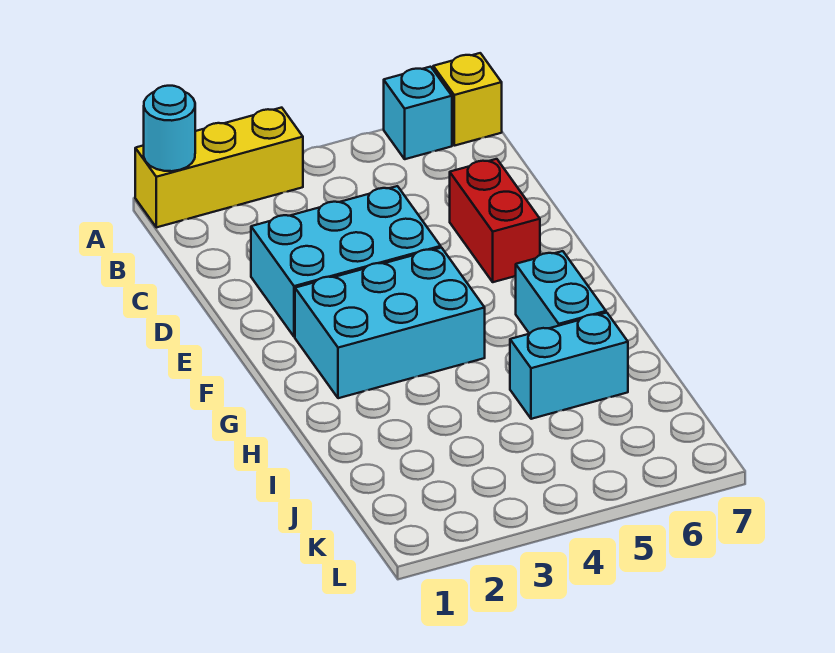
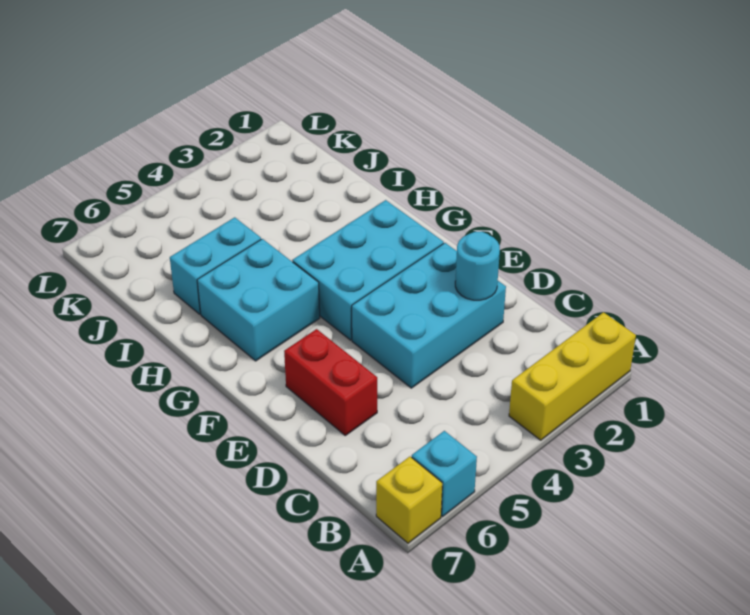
cyan round brick A1 level 2 -> cyan round brick D2 level 2
cyan brick G6:H6 level 1 -> cyan brick G5:H6 level 1

